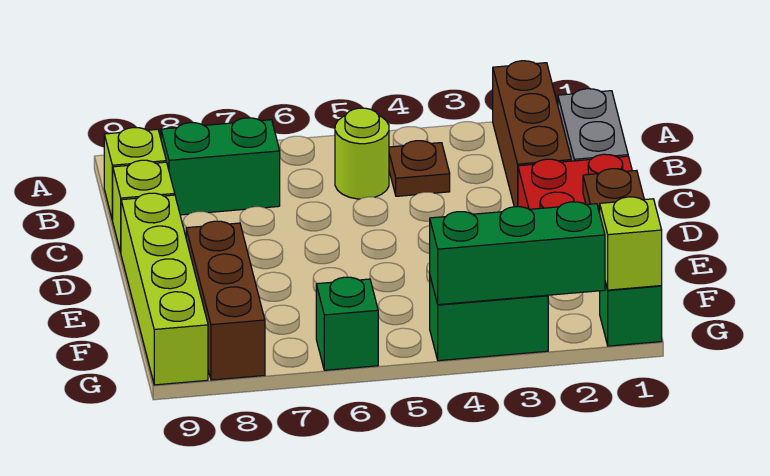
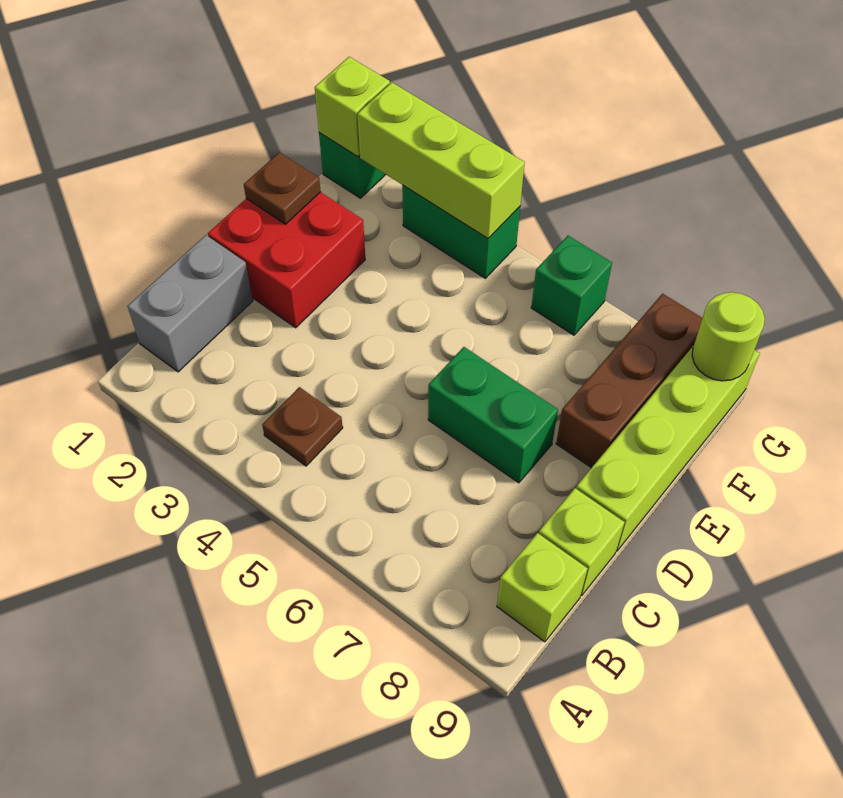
brown brick A2:C2 level 1 -> none
lime round brick B5 level 1 -> lime round brick G9 level 2
green brick B7:B8 level 1 -> green brick D6:D7 level 1
green brick G2:G4 level 2 -> lime brick G2:G4 level 2

